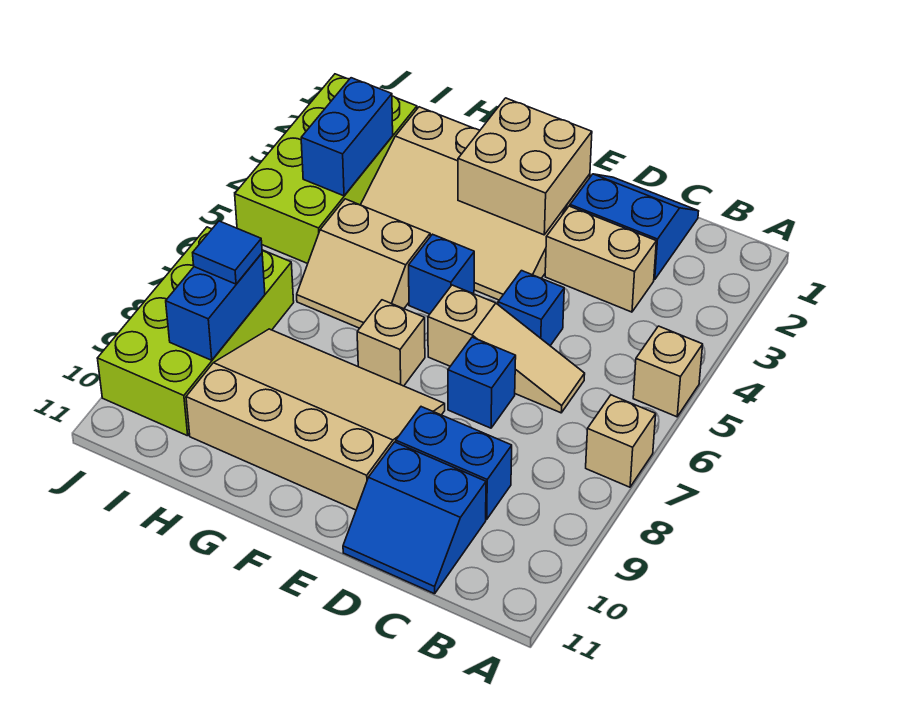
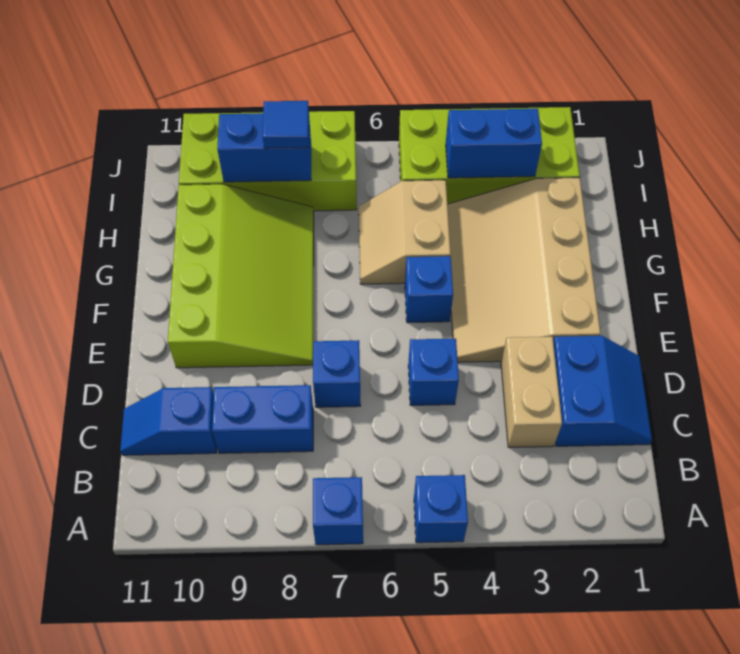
tan brick A5 level 1 -> blue brick A5 level 1
tan brick A7 level 1 -> blue brick A7 level 1
tan slope C6:E6 level 1 top E -> none
blue brick C9:D9 level 1 -> blue brick C8:C9 level 1
blue slope C10:D11 level 1 top 10 -> blue slope C10:C11 level 1 top 10
tan brick E2:F3 level 2 -> none
tan slope E8:H10 level 1 top 10 -> lime slope E8:H10 level 1 top 10
tan brick F7 level 1 -> none

